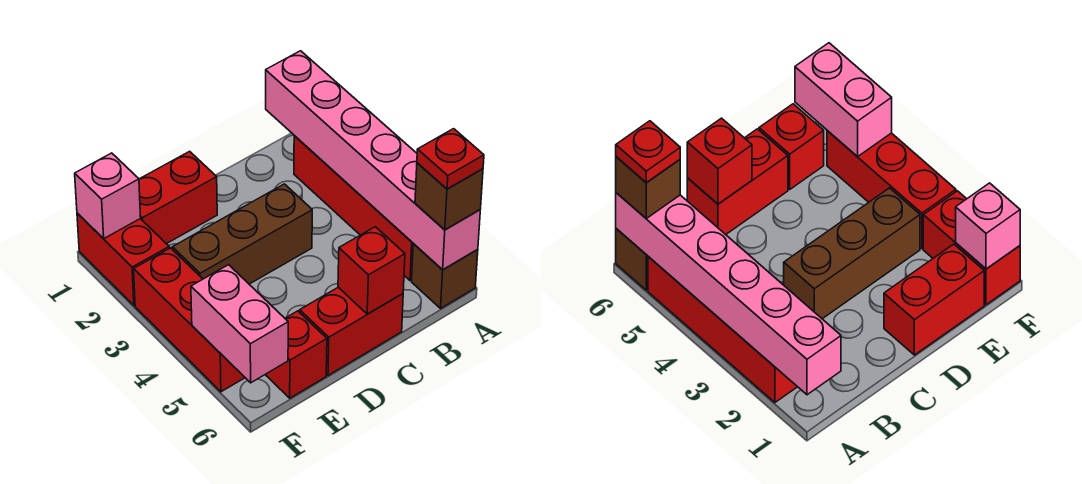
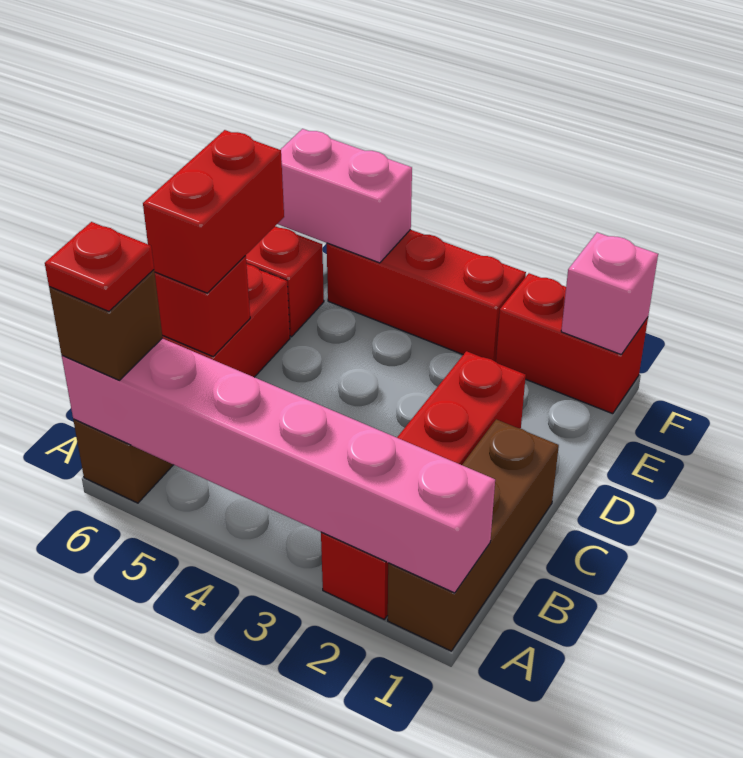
red brick A2:A5 level 1 -> red brick A2:D2 level 1
brown brick C3:E3 level 1 -> brown brick A1:C1 level 1
red brick D1:E1 level 1 -> red brick C6:D6 level 3

